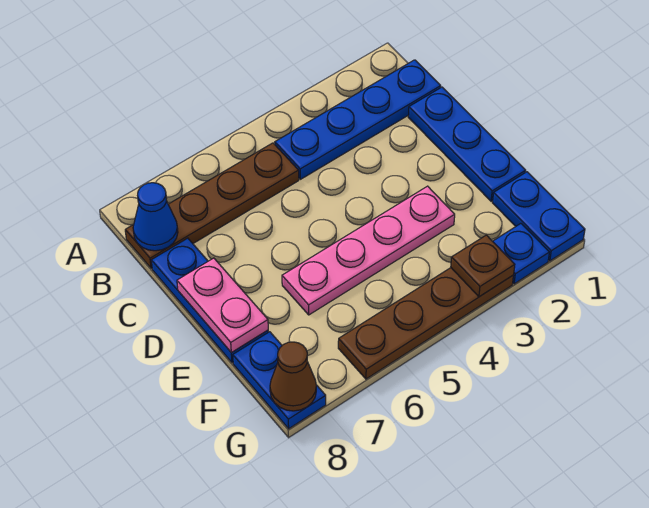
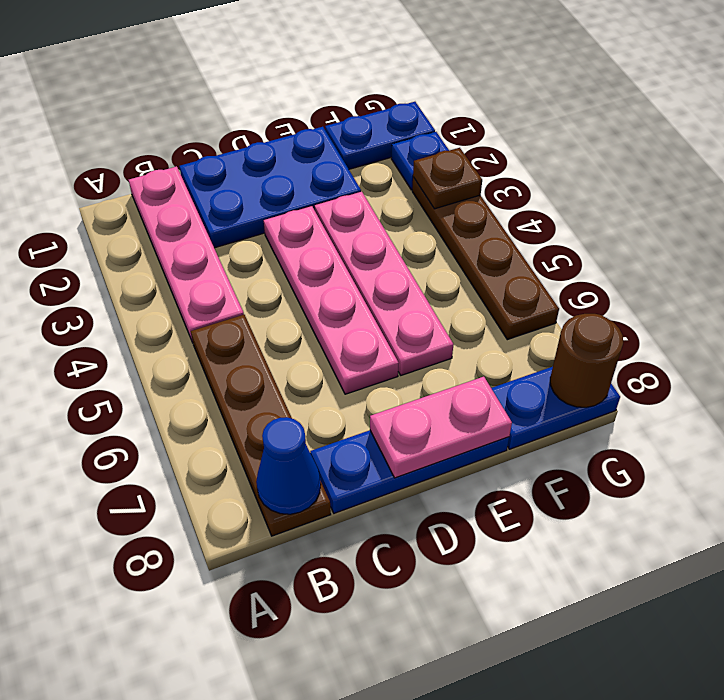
blue plate B1:B4 level 1 -> pink plate B1:B4 level 1
blue plate C1:E1 level 1 -> blue plate C1:E2 level 1
none -> pink plate D3:D6 level 1
brown cone G8 level 2 -> brown round brick G8 level 2

